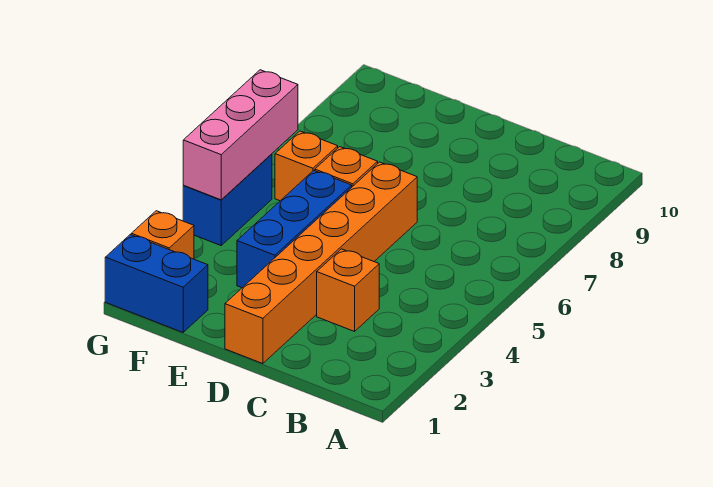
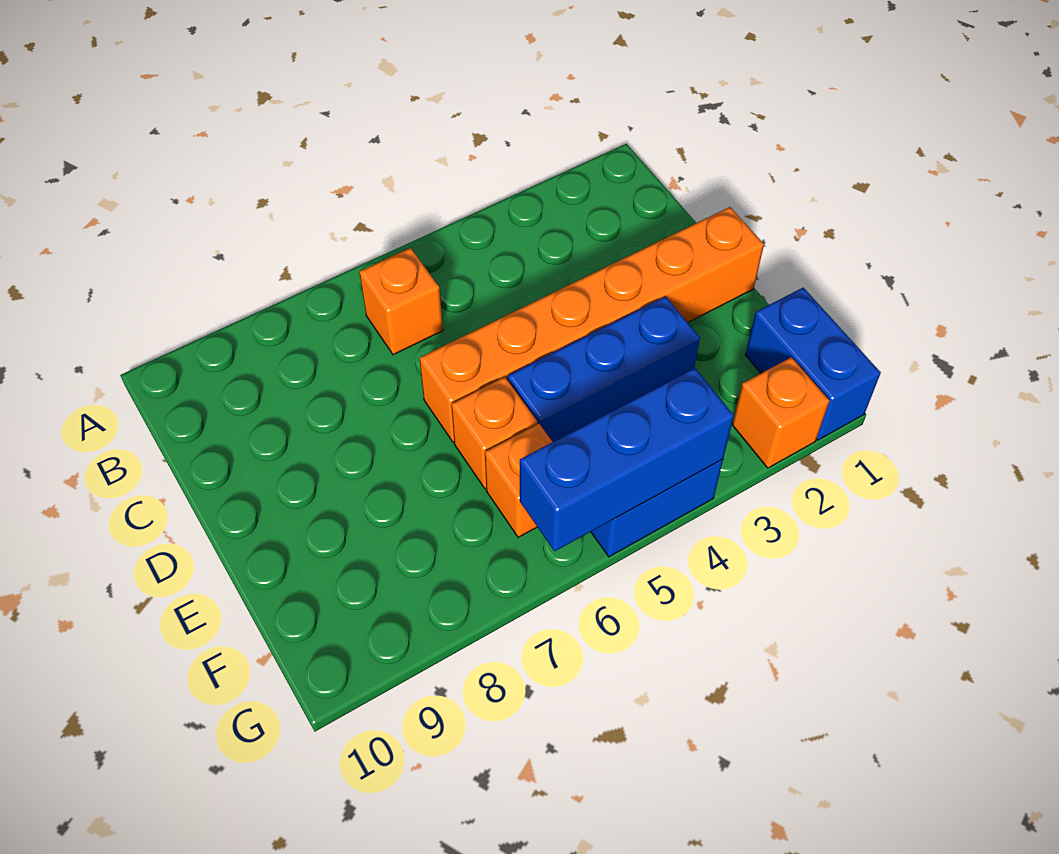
orange brick C3 level 1 -> orange brick B6 level 1
pink brick G4:G6 level 2 -> blue brick G4:G6 level 2

